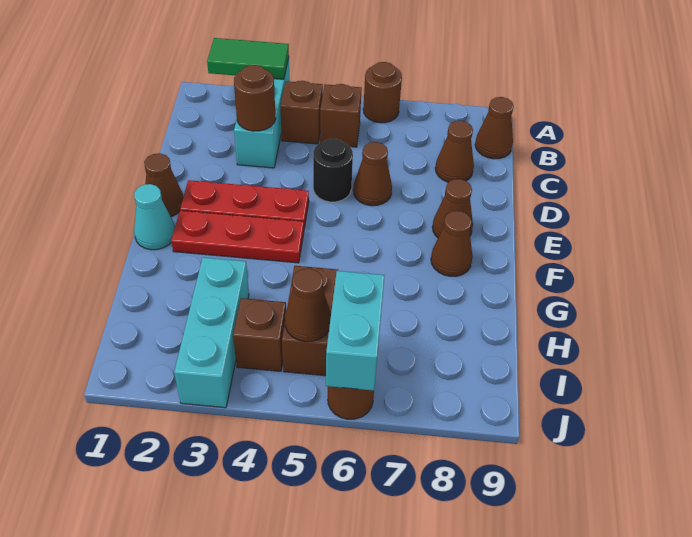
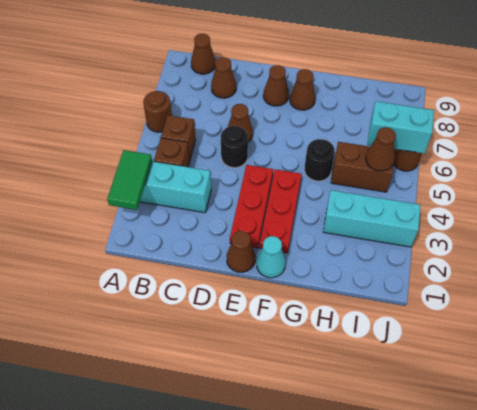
brown round brick C3 level 2 -> none
none -> black round brick G5 level 1
brown brick I4 level 1 -> none

